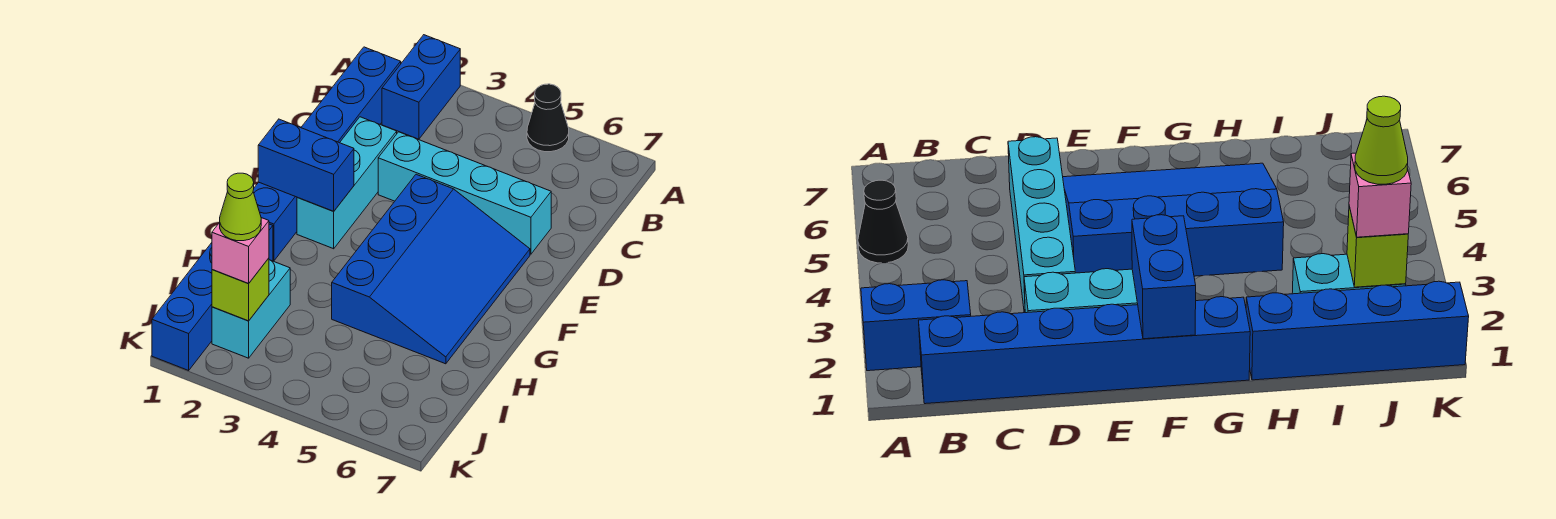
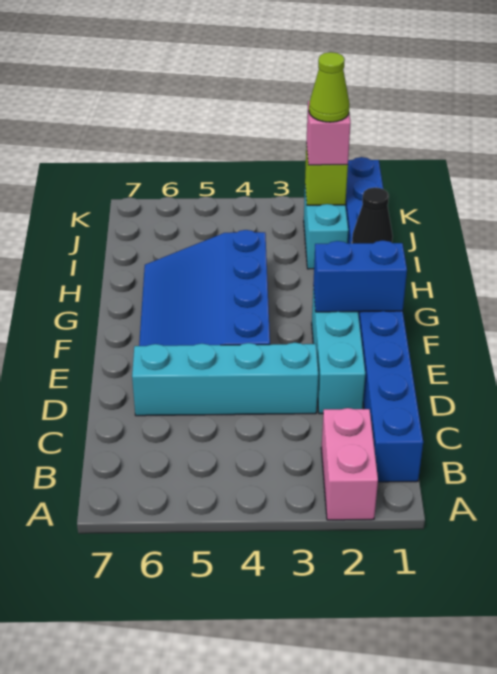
blue brick A2:B2 level 1 -> pink brick A2:B2 level 1
black cone A5 level 1 -> black cone H1 level 2

